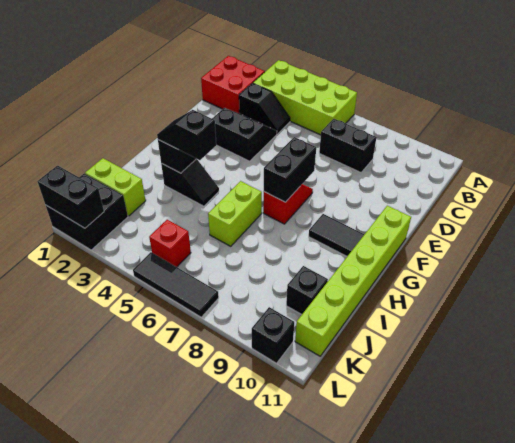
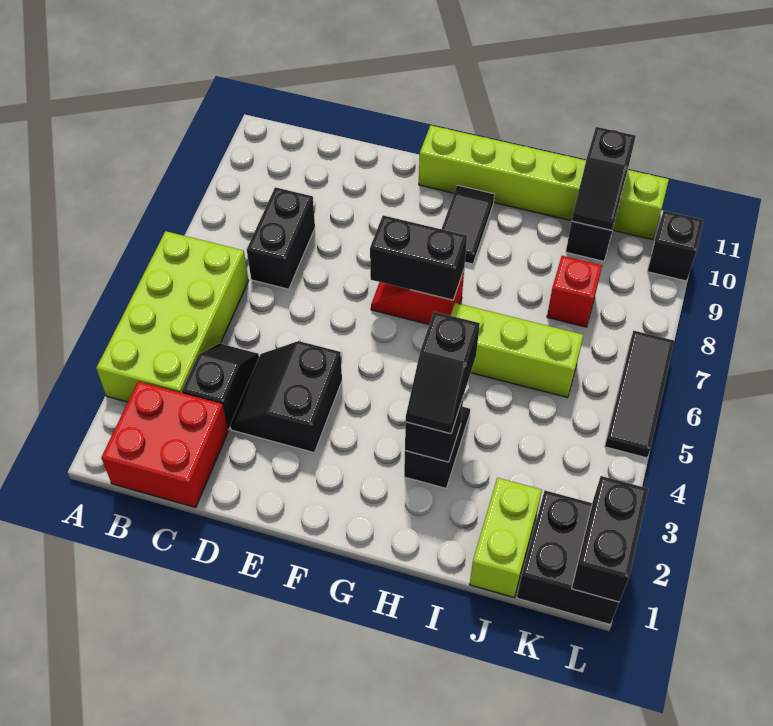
lime brick H6:I6 level 1 -> lime brick H6:J6 level 1
none -> black slope J10:J11 level 2 top 11
red brick K5 level 1 -> red brick J8 level 1

